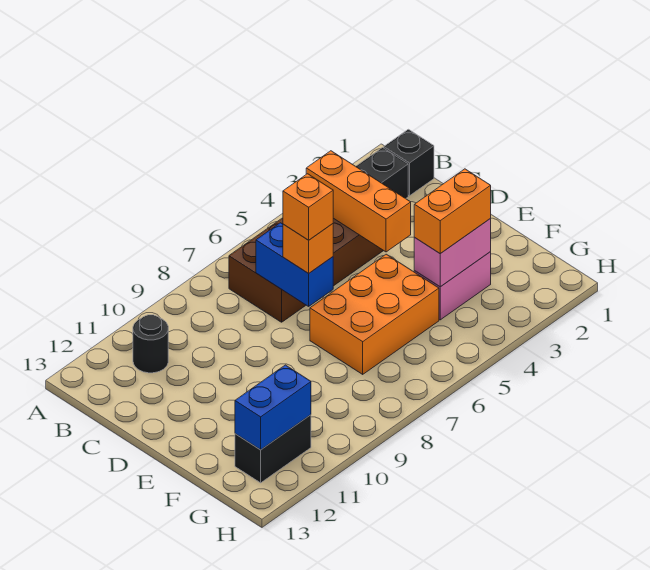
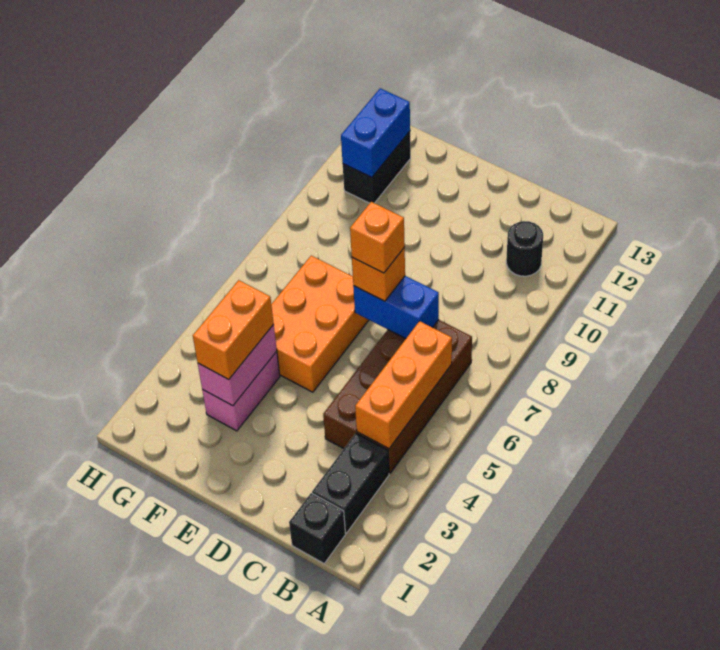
orange brick B4:D4 level 2 -> orange brick B4:B6 level 2

